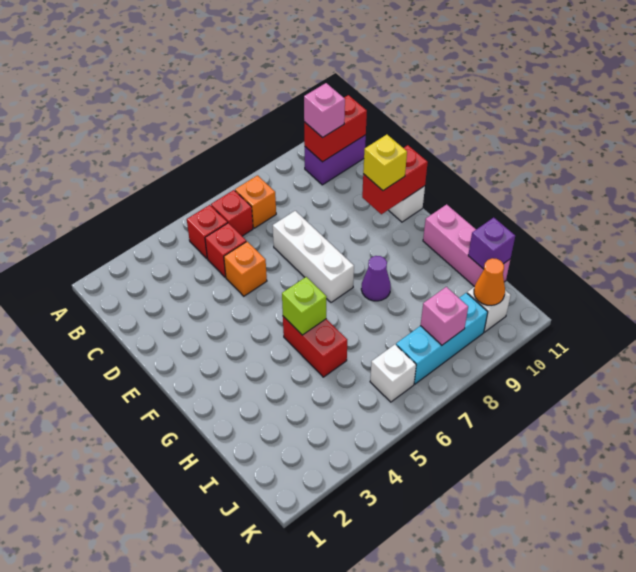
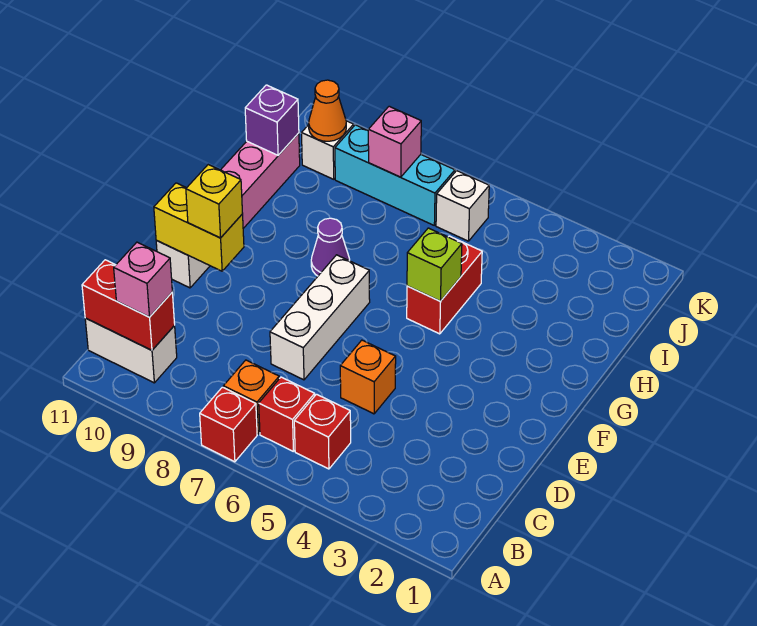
purple brick B10:B11 level 1 -> white brick B10:B11 level 1
red brick C5 level 1 -> red brick A7 level 1
red brick E10:E11 level 2 -> yellow brick E10:E11 level 2

